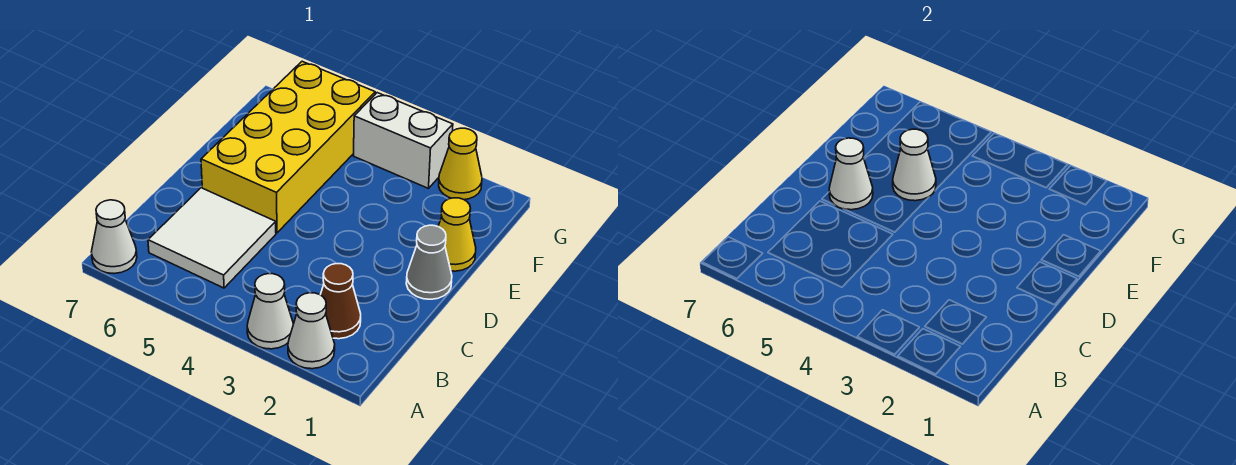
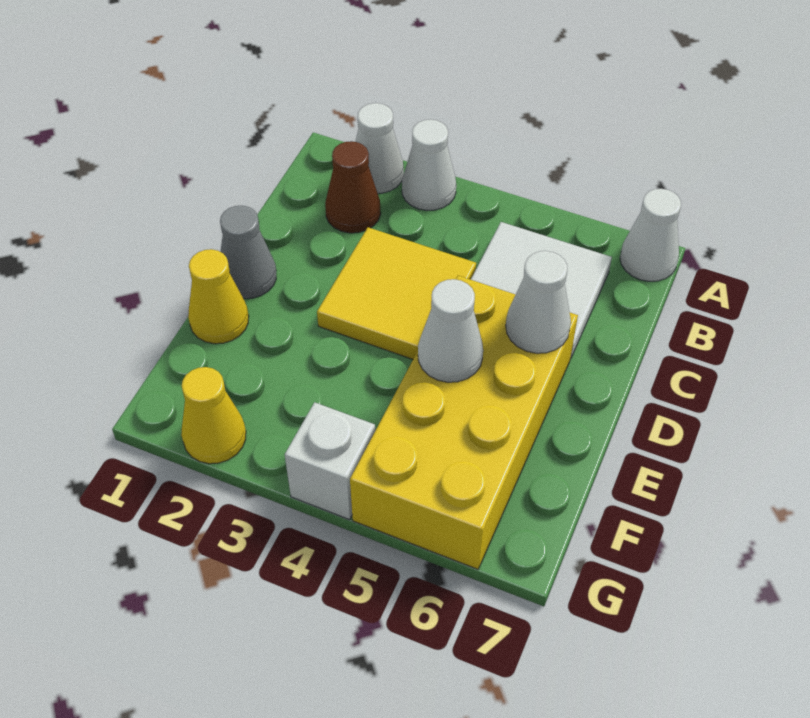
none -> yellow tile C3:D4 level 1
white brick G3:G4 level 1 -> white brick G4 level 1

